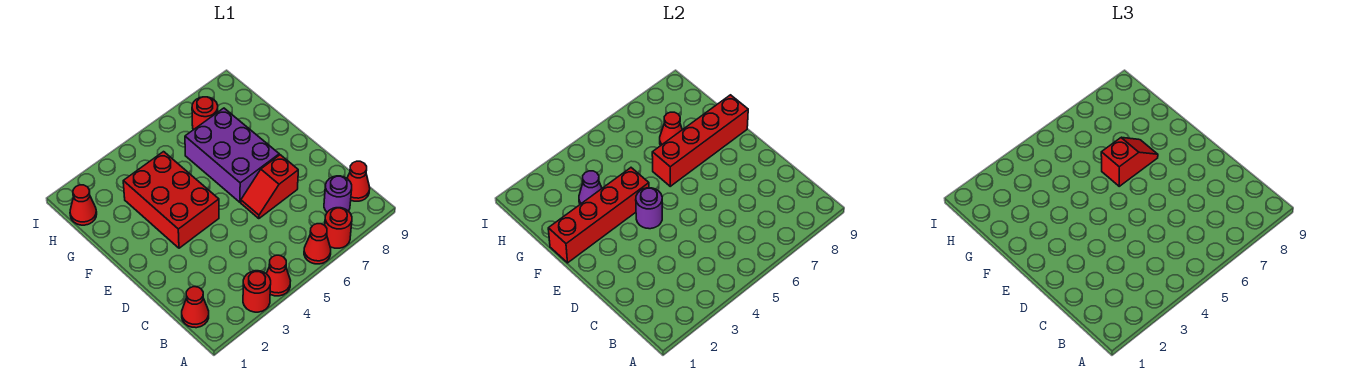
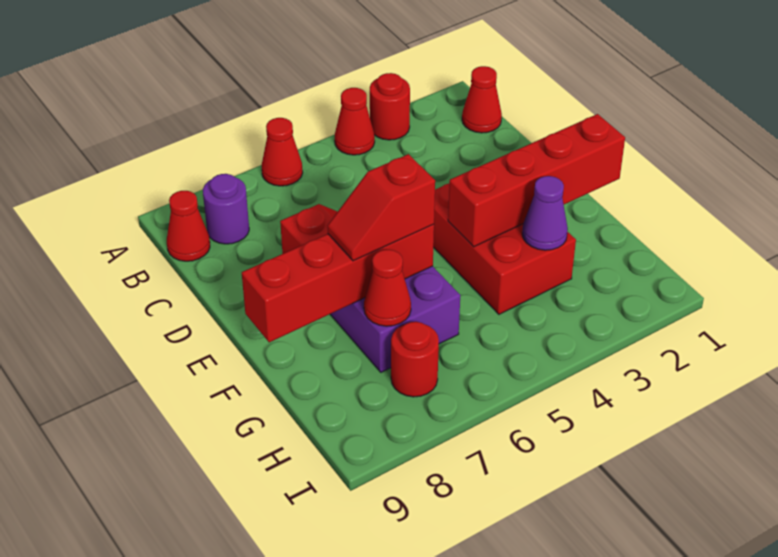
red round brick A7 level 1 -> none
purple round brick E4 level 2 -> none
red cone H1 level 1 -> none

